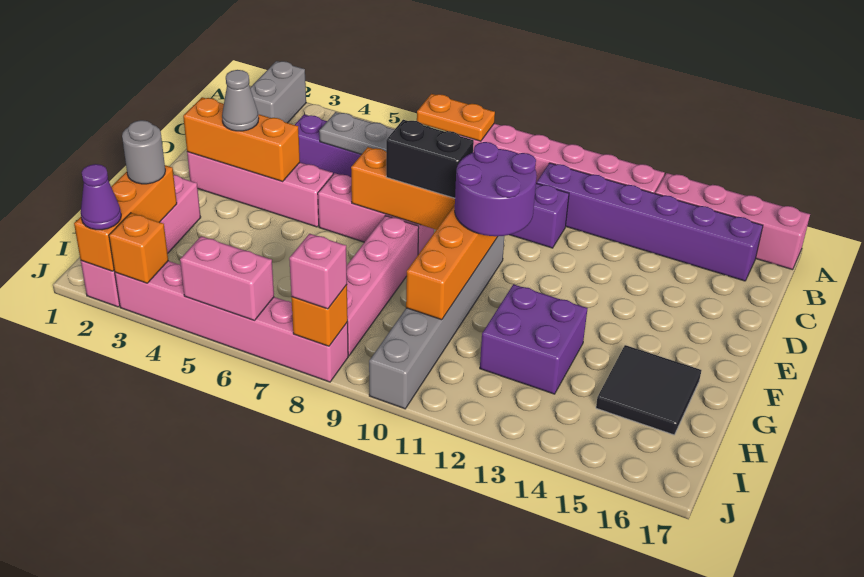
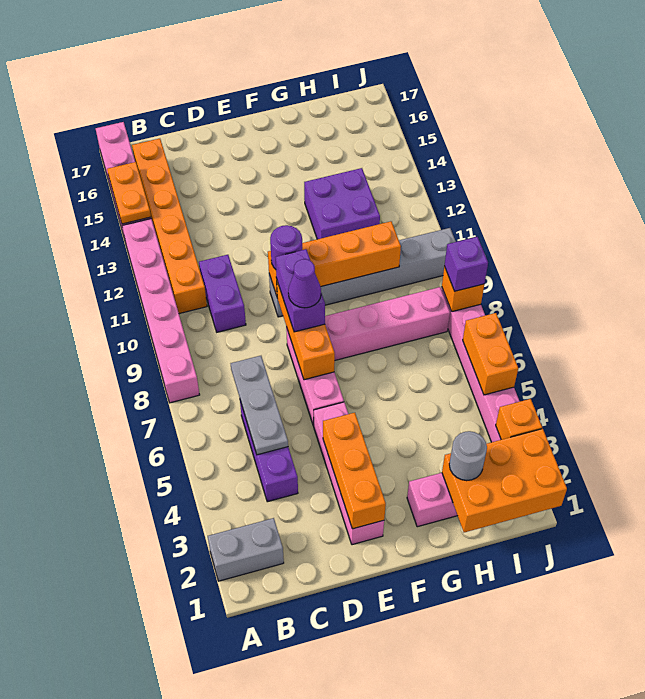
orange plate A7:A8 level 2 -> orange plate A14:A15 level 2
purple brick B11:B16 level 1 -> orange brick B11:B16 level 1
grey cone E3 level 3 -> none
black brick E8:E9 level 3 -> purple brick E8:E9 level 3
purple round brick E10:F11 level 3 -> purple round brick E10 level 3
black tile G15:H16 level 1 -> none
orange brick H2:J2 level 2 -> orange brick H1:J2 level 2
purple cone J2 level 3 -> purple cone E8 level 4
pink brick J5:J6 level 2 -> orange brick J5:J6 level 2
pink brick J8 level 3 -> purple brick J8 level 3

